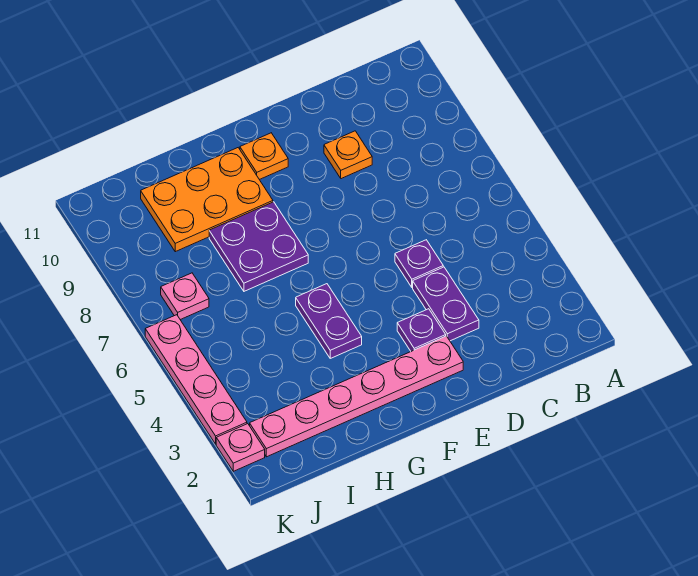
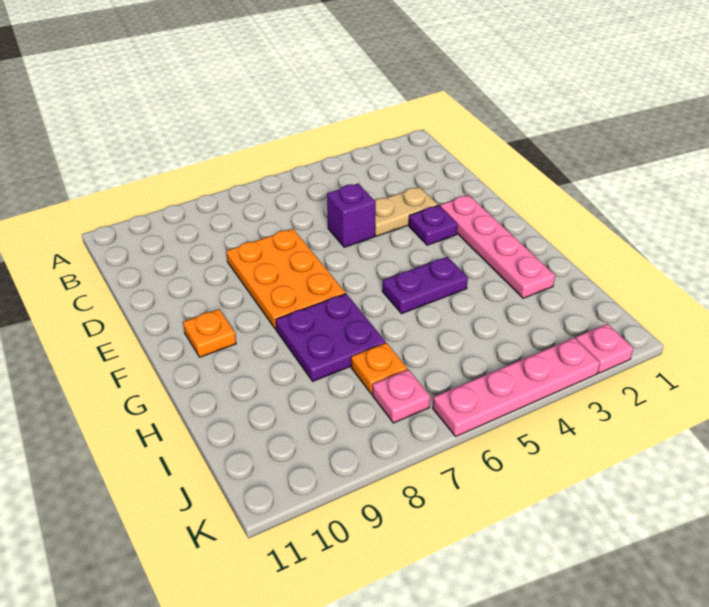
purple plate D3:D4 level 1 -> tan plate D3:D4 level 1
purple plate D5 level 1 -> purple brick D5 level 1
orange plate D9 level 1 -> orange plate I7 level 1
pink plate E2:J2 level 1 -> pink plate E2:H2 level 1
orange plate G9:I10 level 1 -> orange plate D7:F8 level 1

